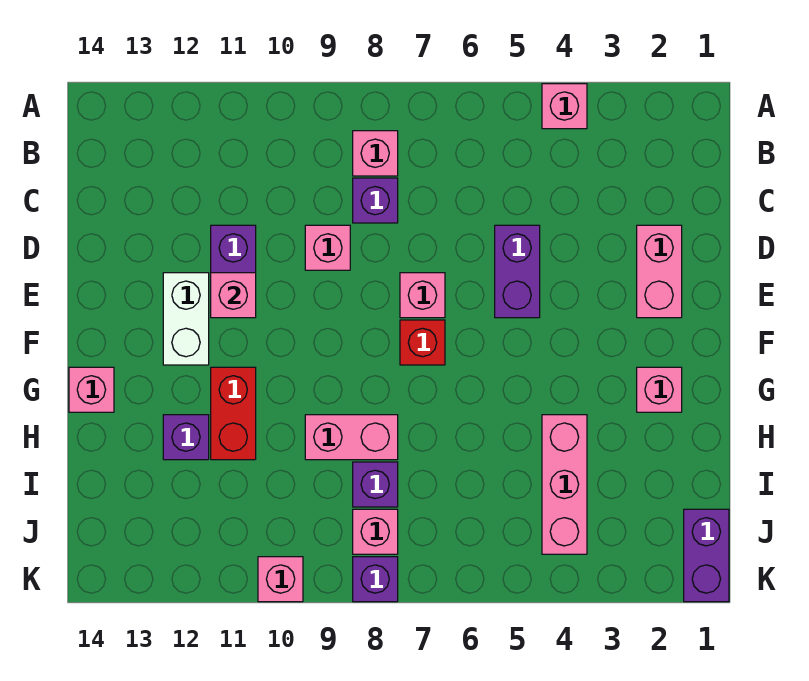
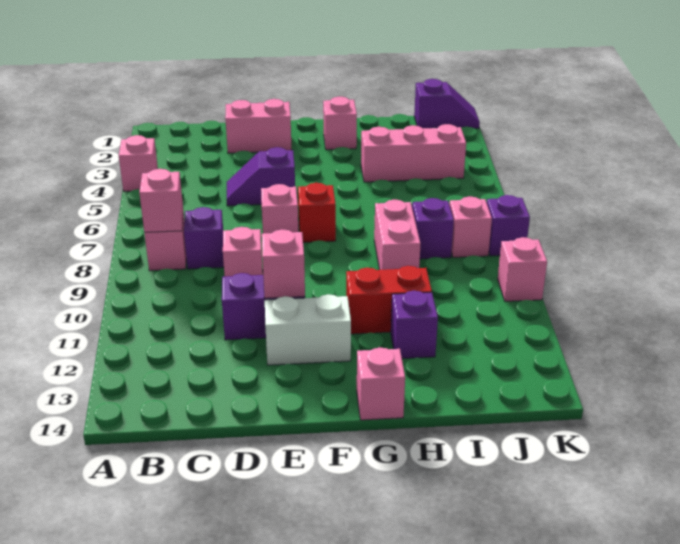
none -> pink brick B8 level 2
purple brick D5:E5 level 1 -> purple slope D5:E5 level 1 top E
purple brick J1:K1 level 1 -> purple slope J1:K1 level 1 top J

